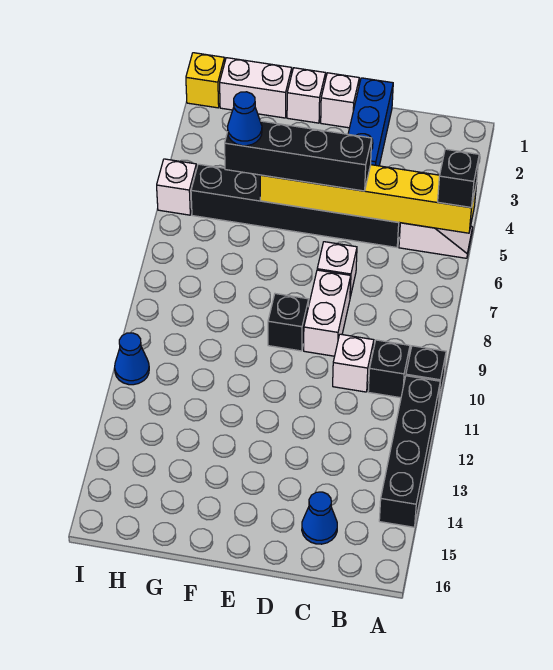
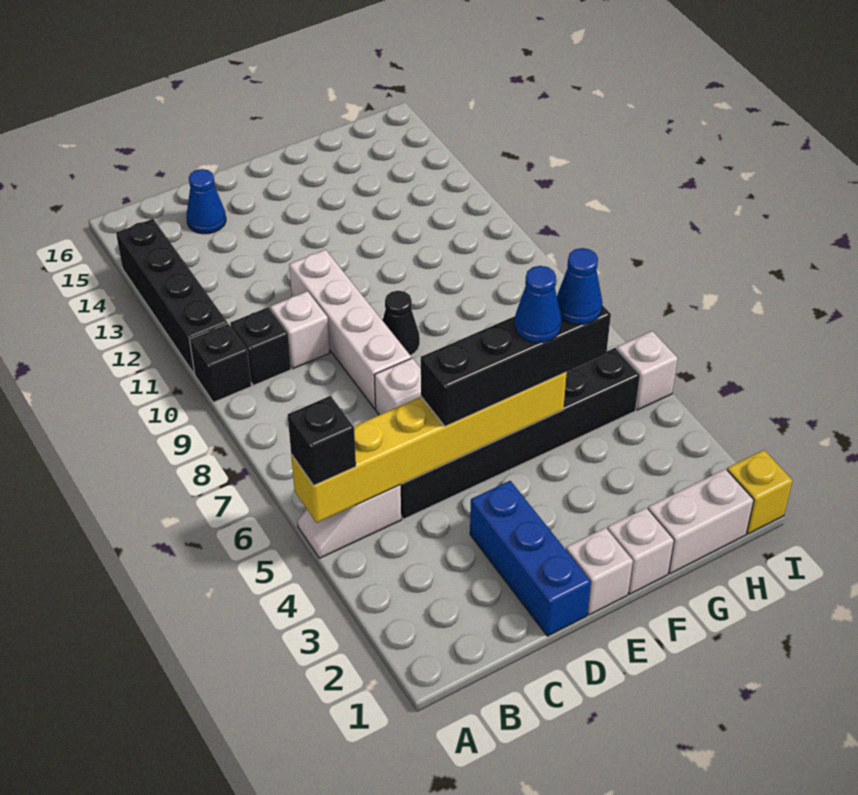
white brick D8:D9 level 1 -> white brick D8:D11 level 1
black brick E9 level 1 -> black cone E9 level 1
blue cone I11 level 1 -> blue cone F5 level 4

